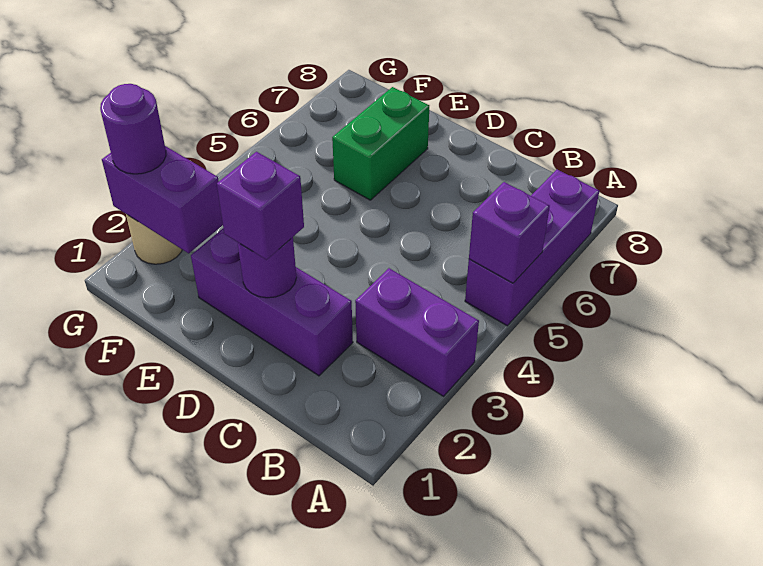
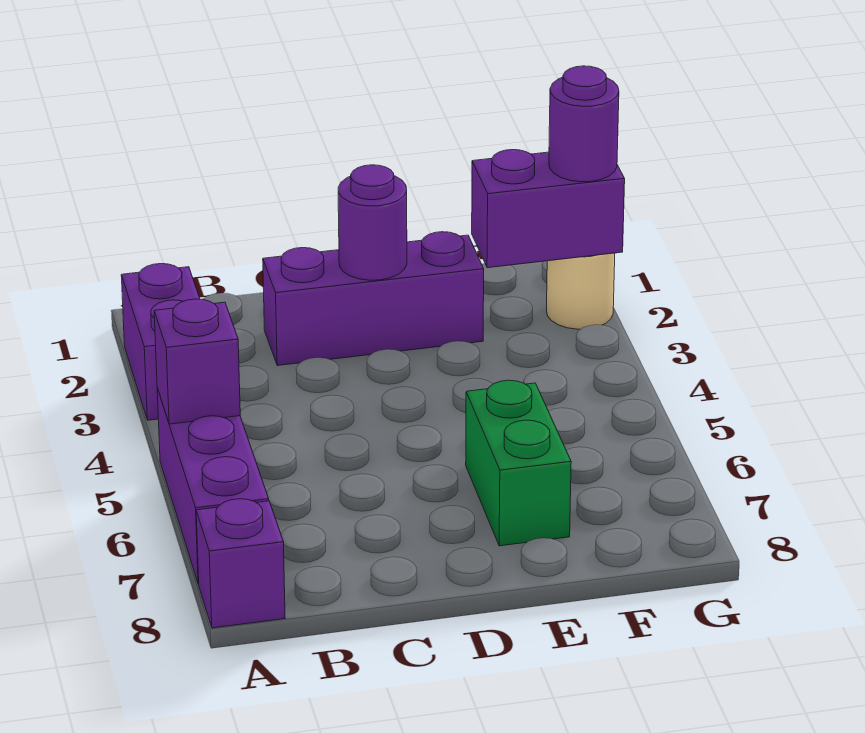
purple brick A3:B3 level 1 -> purple brick A2:A3 level 1
purple brick D2 level 3 -> purple brick A8 level 1

